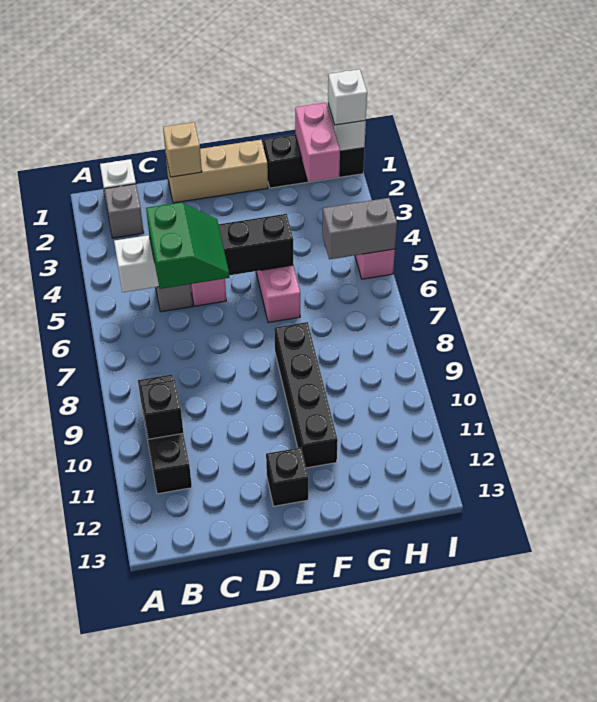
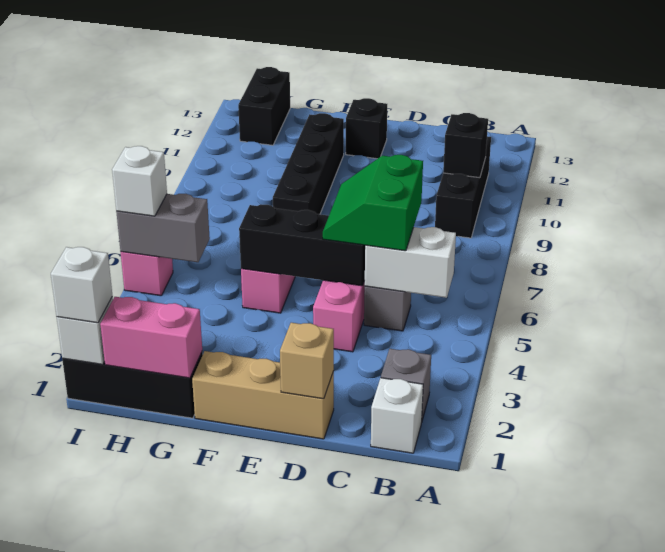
pink brick H1:H2 level 2 -> pink brick G1:H1 level 2
none -> black brick H12:H13 level 1
none -> white brick I5 level 3

